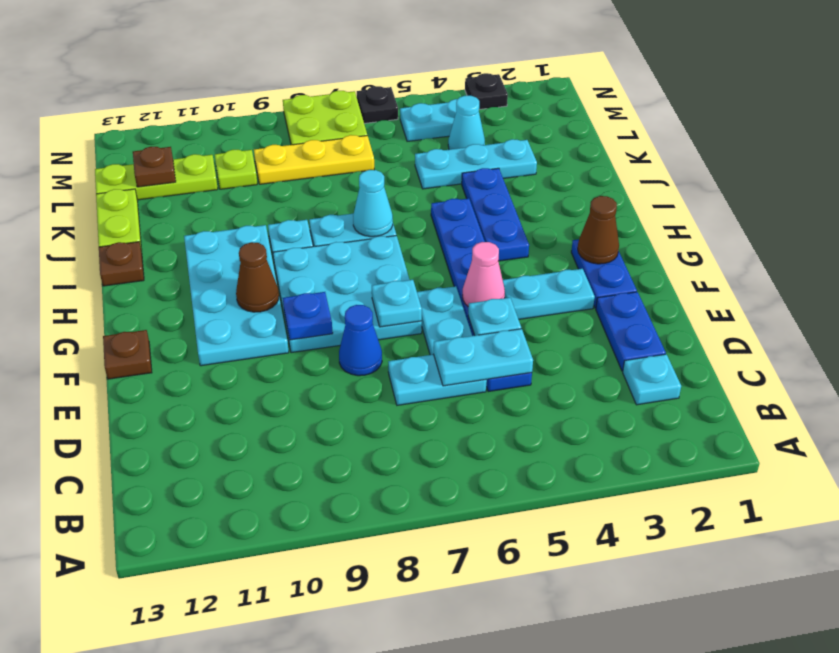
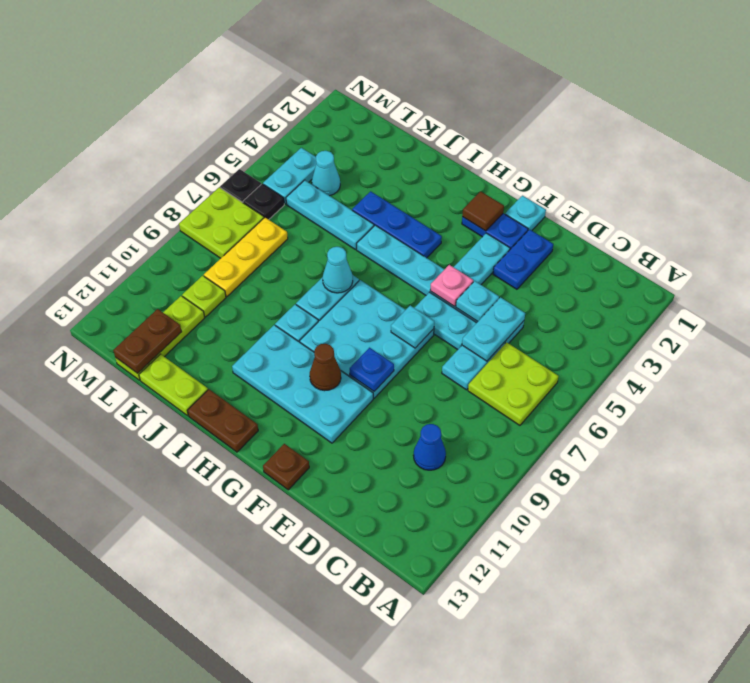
none -> lime plate B6:C7 level 1
cyan plate C2 level 1 -> cyan plate F1 level 1
blue plate D2:E2 level 1 -> blue plate E2:E3 level 1
blue plate D5:I5 level 1 -> cyan plate D5:I5 level 1
blue cone E8 level 1 -> blue cone C10 level 1
pink cone F5 level 2 -> pink plate F5 level 2
brown cone G2 level 2 -> brown tile G2 level 2
brown plate I13 level 1 -> brown plate H13:I13 level 1
cyan plate K3:K5 level 1 -> cyan plate J5:L5 level 1
brown plate L12 level 2 -> brown plate L12:L13 level 2
black plate N3 level 1 -> black plate M6 level 1

